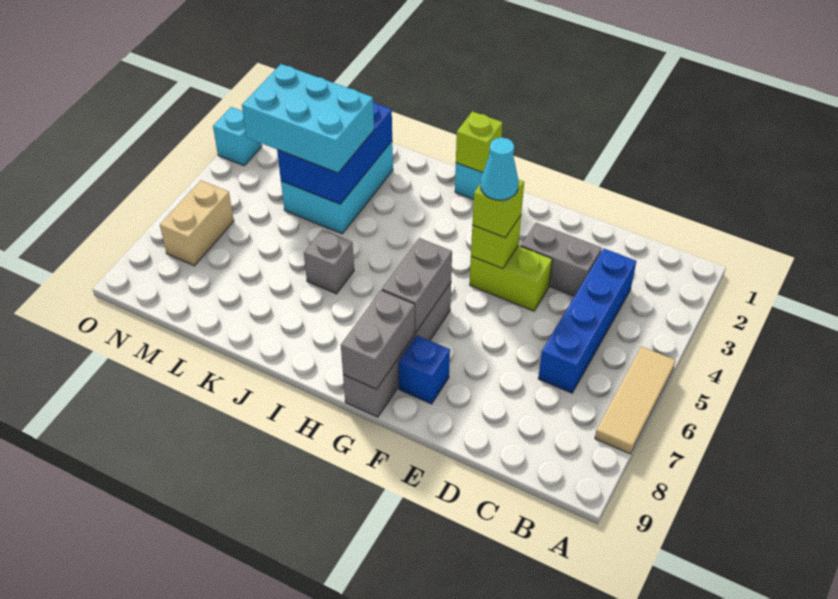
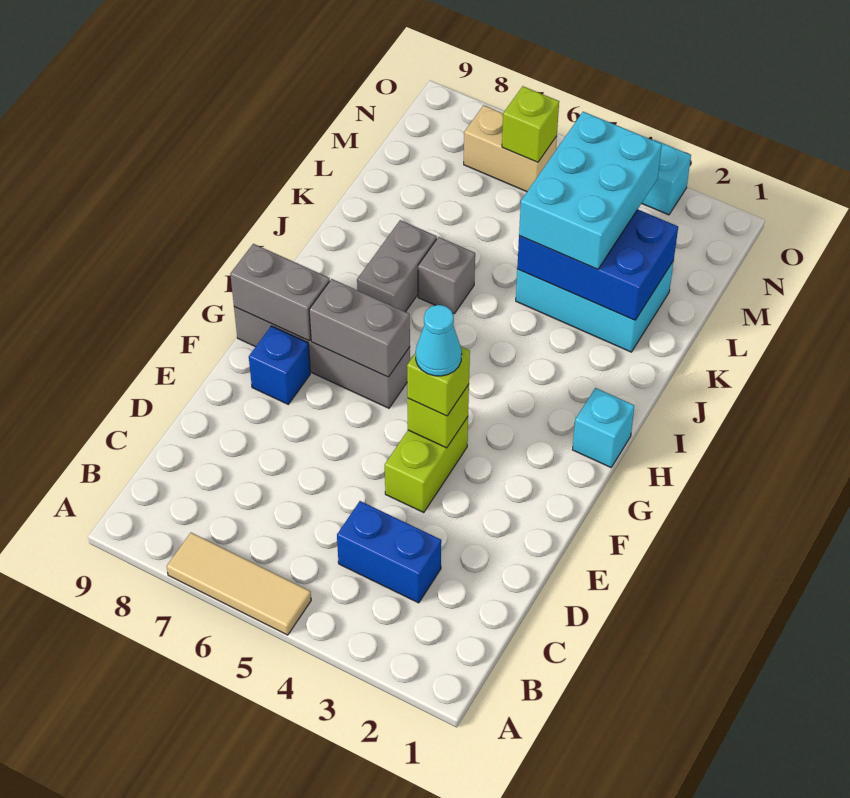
blue brick C3:C6 level 1 -> blue brick C3:C4 level 1
grey brick D3:E3 level 1 -> grey brick I7:J7 level 1
lime brick H1 level 2 -> lime brick N6 level 2

